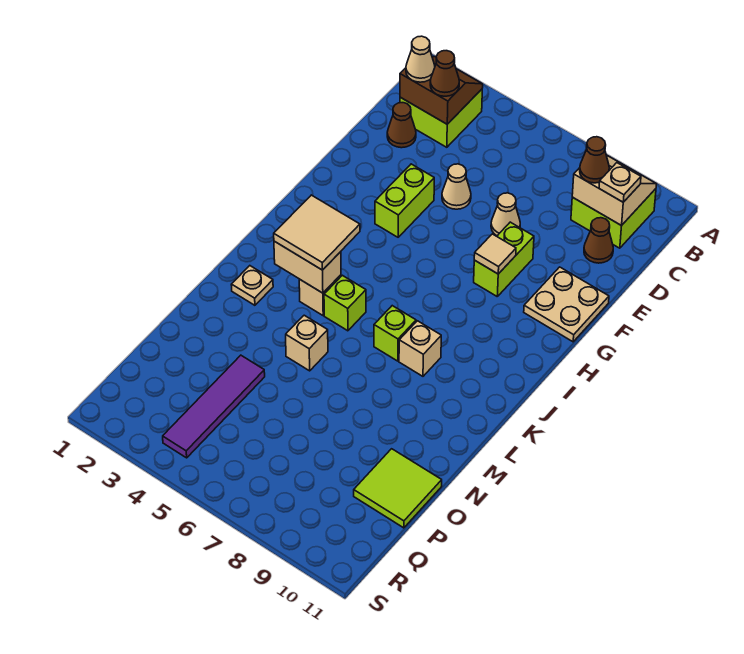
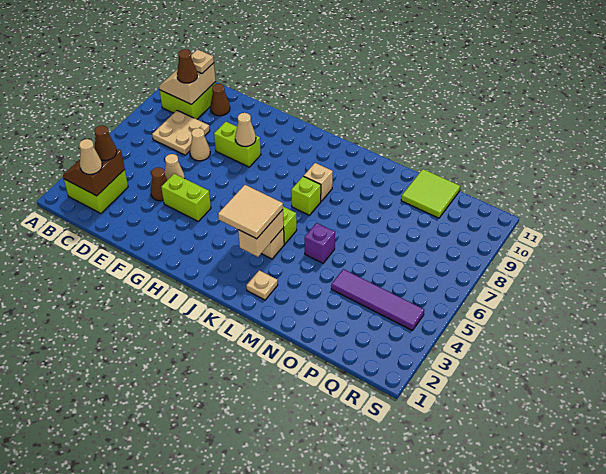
brown cone D2 level 1 -> brown cone E4 level 1
tan plate F10:G11 level 1 -> tan plate C7:D8 level 1
tan tile G8 level 2 -> tan cone G8 level 2
tan brick M5 level 1 -> purple brick M5 level 1

